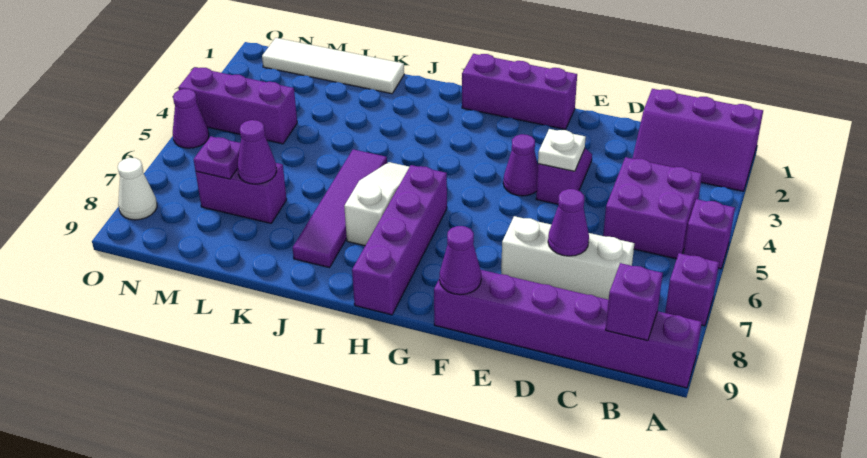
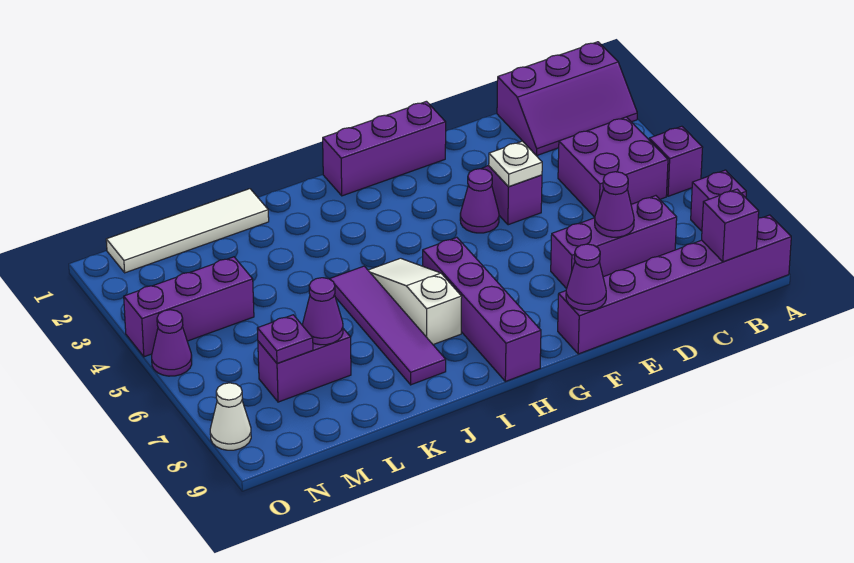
white brick C7:E7 level 1 -> purple brick C7:E7 level 1

